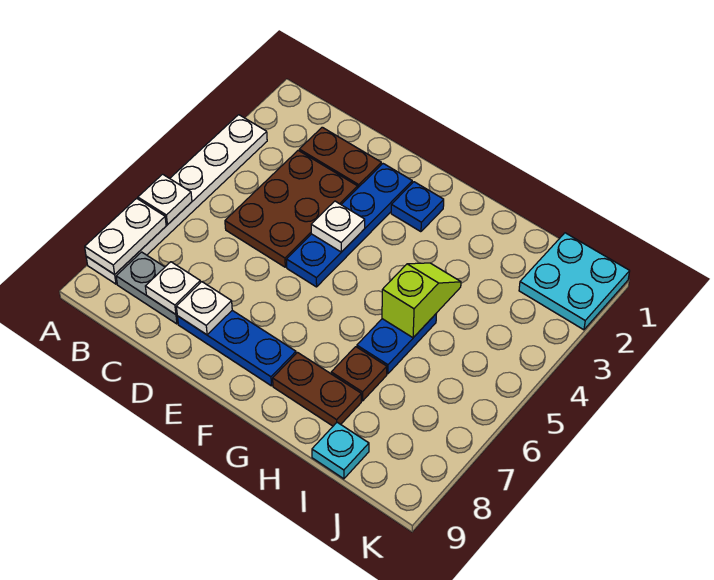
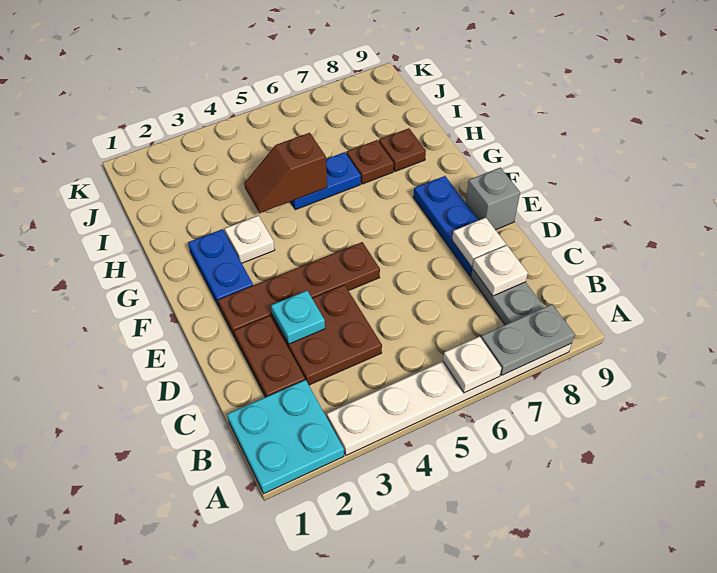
white plate A7:A8 level 2 -> grey plate A7:A8 level 2
brown plate C3:D5 level 1 -> brown plate C3:D4 level 1
blue plate E2:E5 level 1 -> brown plate E2:E5 level 1
white plate E4 level 2 -> white plate G3 level 1
none -> grey brick E9 level 1
blue plate F2 level 1 -> blue plate F2:G2 level 1
brown plate G8:H8 level 1 -> brown plate H8 level 1
lime slope H4:H5 level 2 top 5 -> brown slope H4:H5 level 2 top 5
cyan plate I9 level 1 -> cyan plate D3 level 2
cyan plate J1:K2 level 1 -> cyan plate A1:B2 level 1

